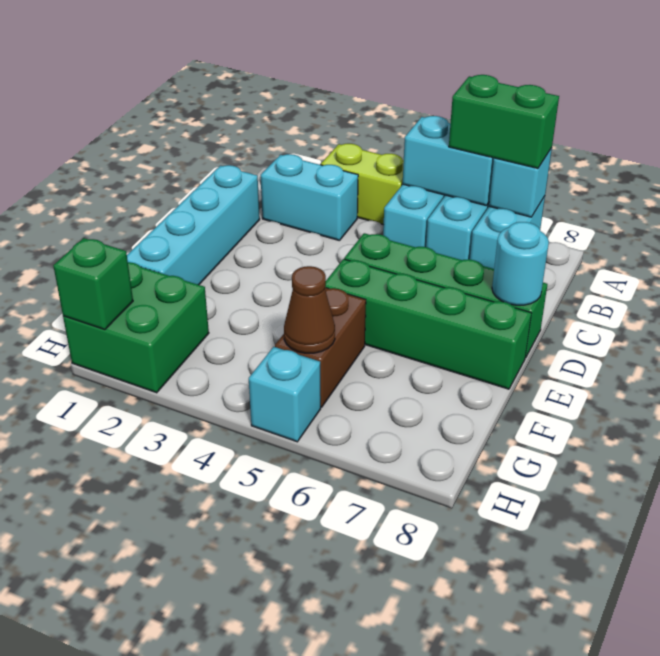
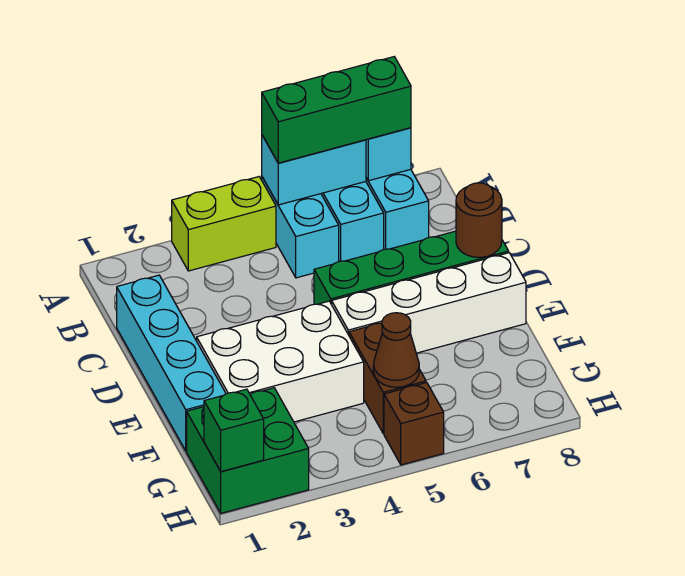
green brick A6:A7 level 3 -> green brick A5:A7 level 3
cyan brick B2:B3 level 1 -> none
cyan round brick D8 level 2 -> brown round brick D8 level 2
none -> white brick E2:F4 level 1
green brick E5:E8 level 1 -> white brick E5:E8 level 1
cyan brick H5 level 1 -> brown brick H5 level 1

